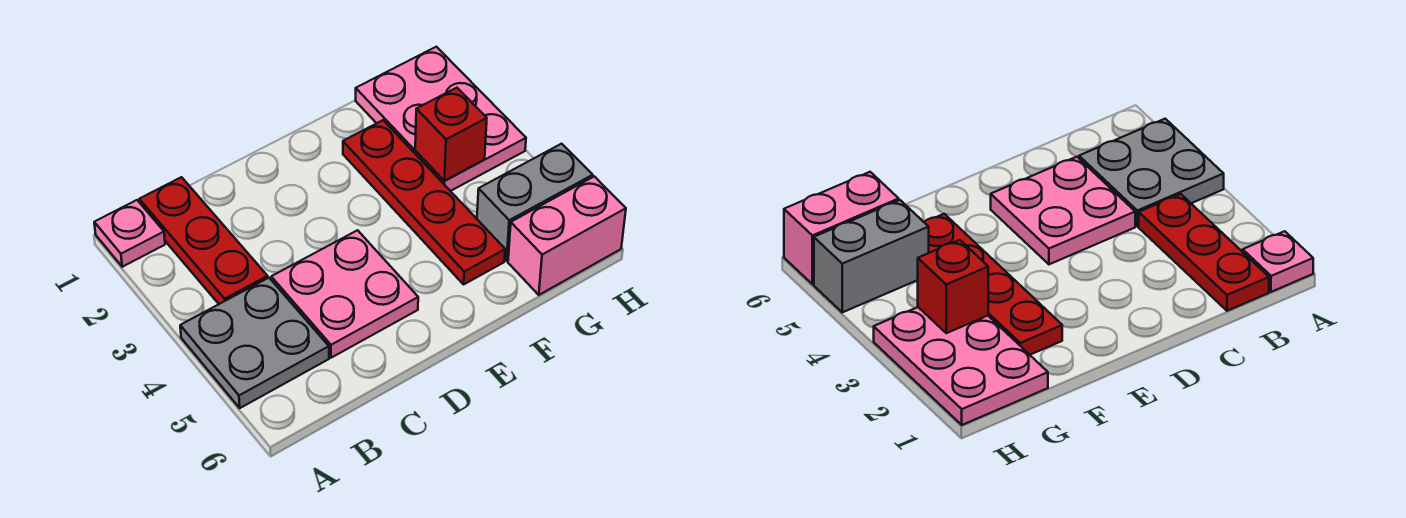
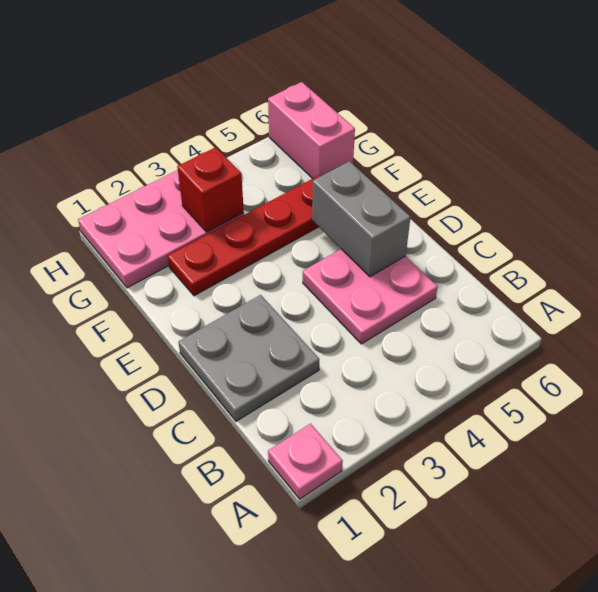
grey plate A4:B5 level 1 -> grey plate C1:D2 level 1
red plate B1:B3 level 1 -> none
grey brick G5:H5 level 1 -> grey brick D5:E5 level 2

